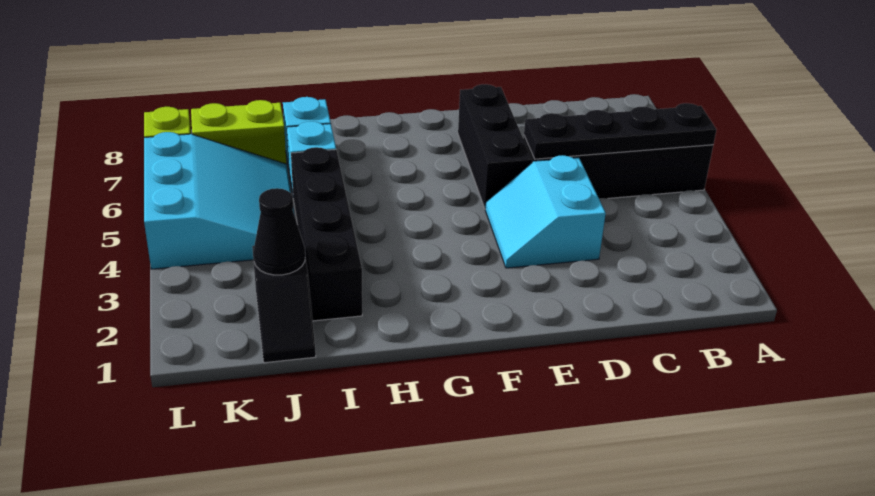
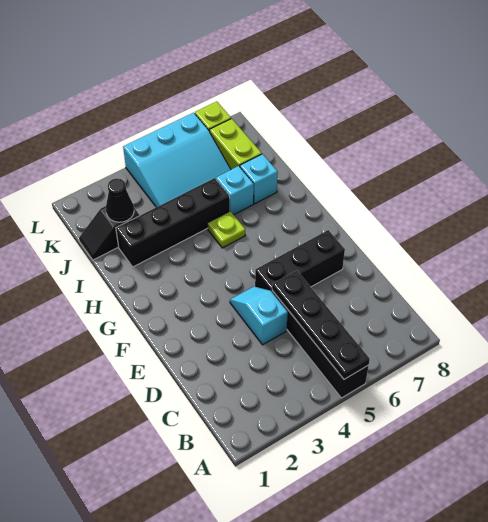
cyan slope D3:E4 level 1 top D -> cyan slope D4:E4 level 1 top D
none -> lime plate H5 level 1

